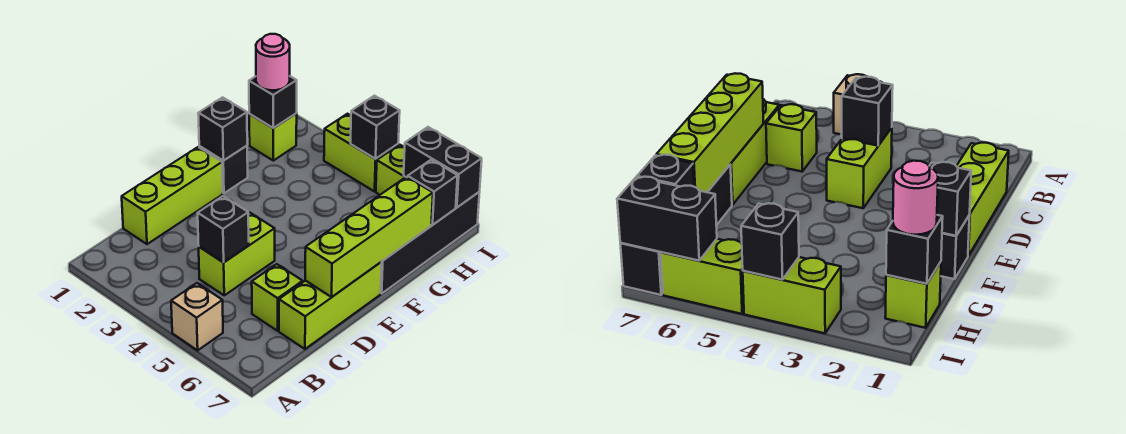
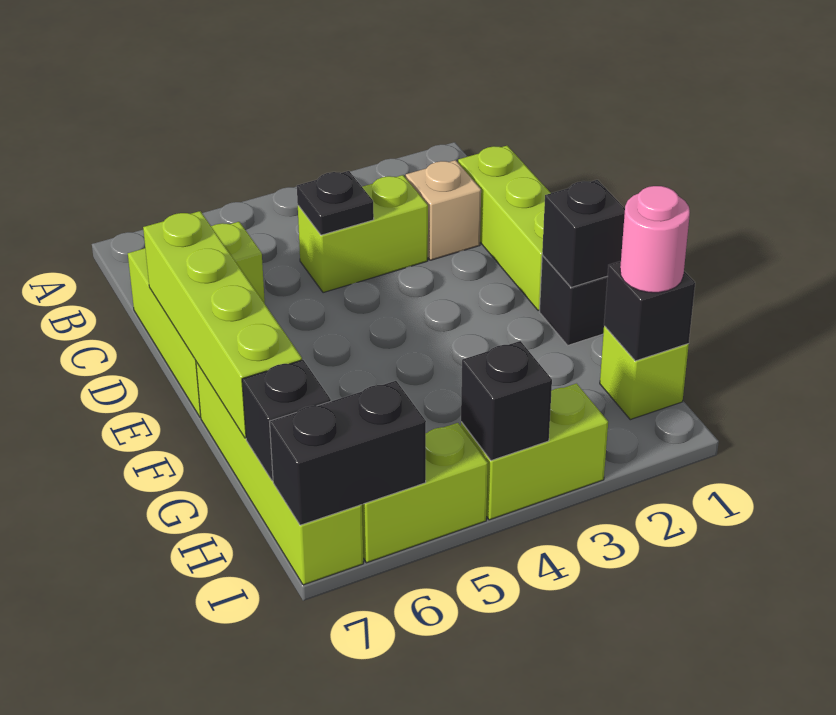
tan brick A5 level 1 -> tan brick C2 level 1
lime brick C4:D4 level 1 -> lime brick C3:C4 level 1
black brick C4 level 2 -> black plate C4 level 2
black brick F7:I7 level 1 -> lime brick F7:I7 level 1

